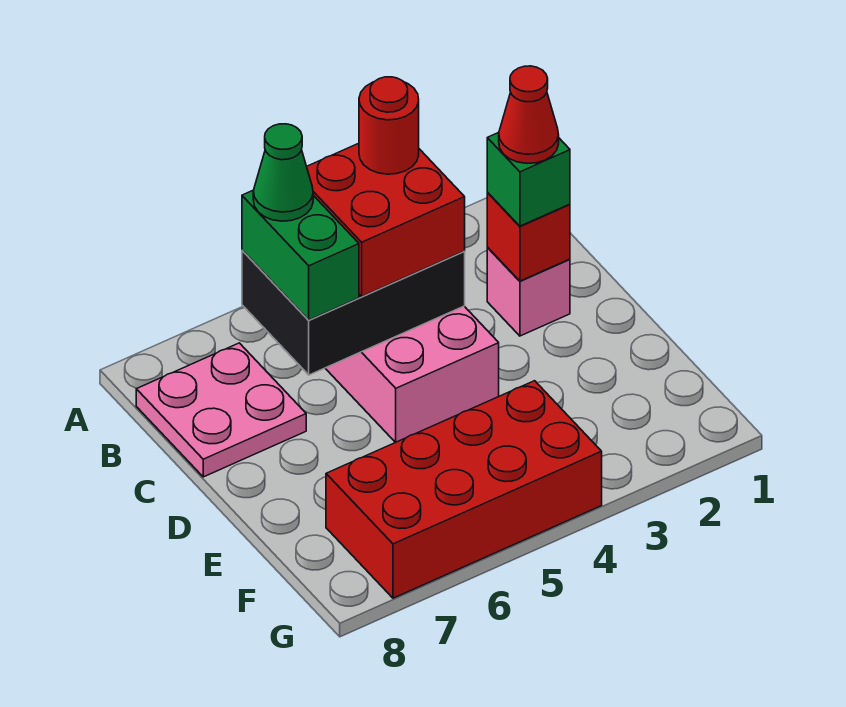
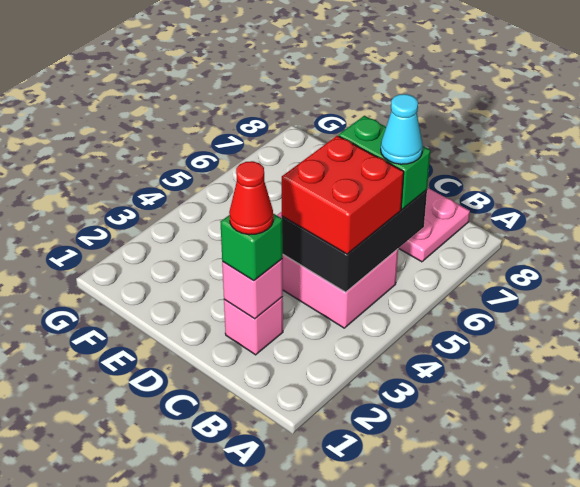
red round brick B4 level 4 -> none
green cone B6 level 4 -> cyan cone B6 level 4
red brick C2 level 2 -> pink brick C2 level 2
red brick F4:G7 level 1 -> none

